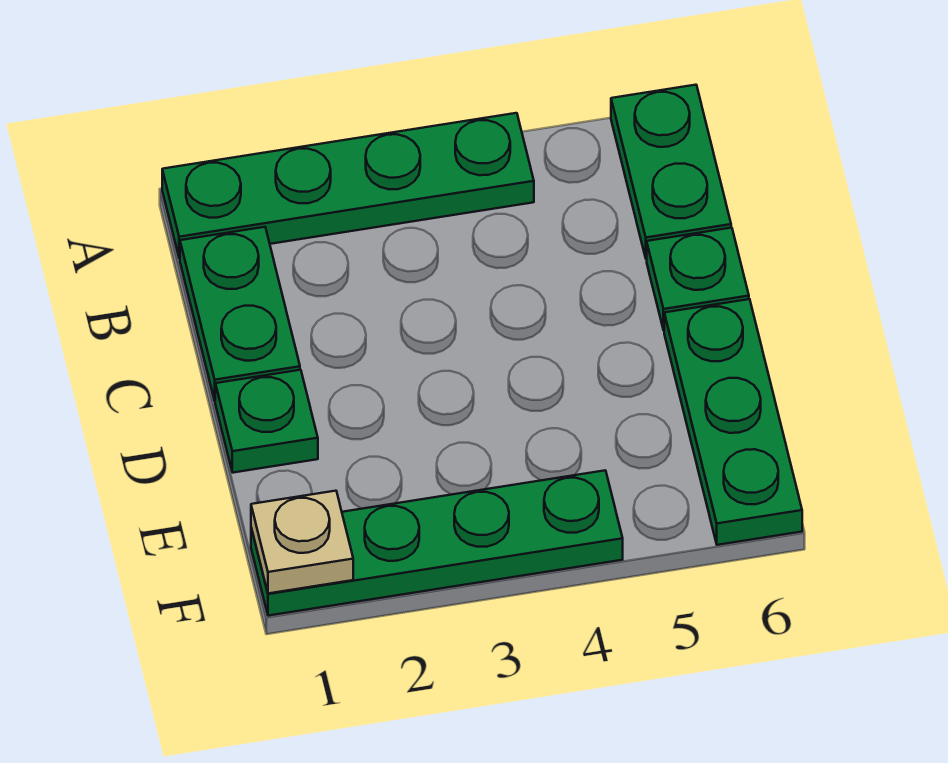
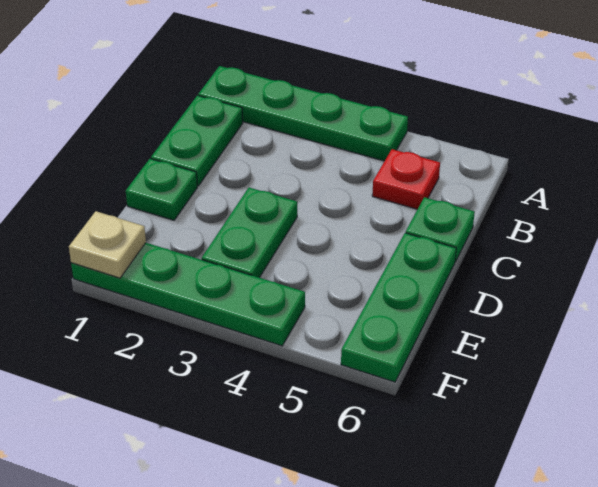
green plate A6:B6 level 1 -> green plate D3:E3 level 1
none -> red plate B5 level 1

